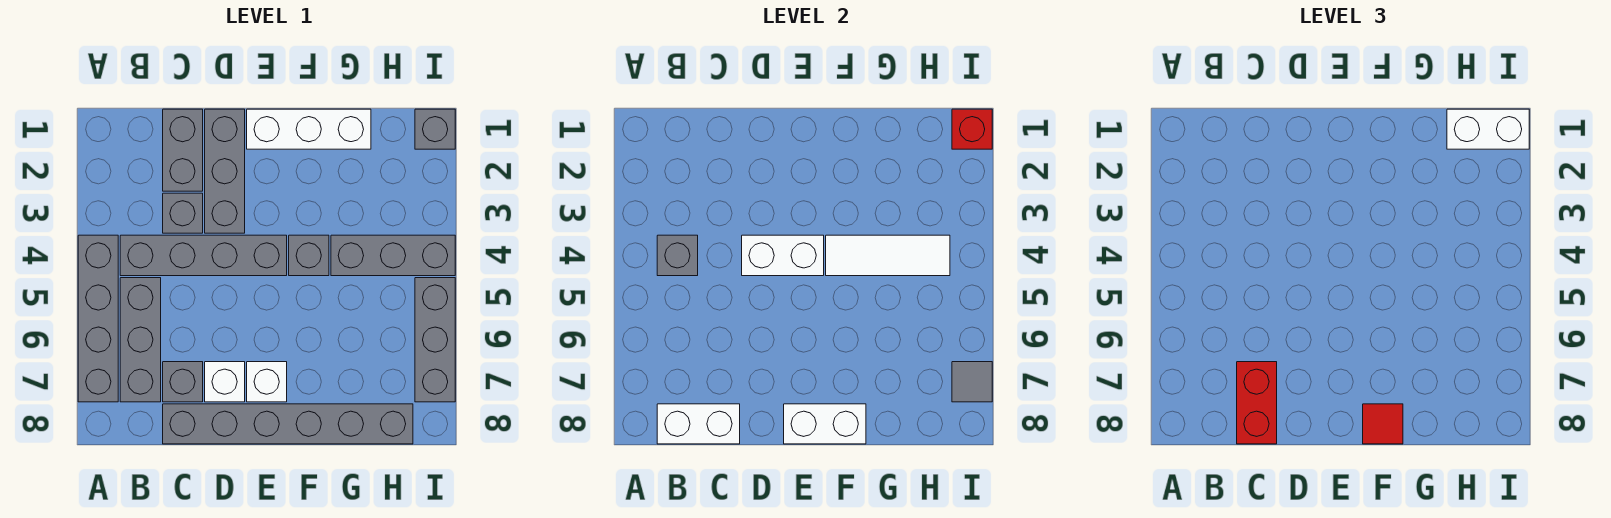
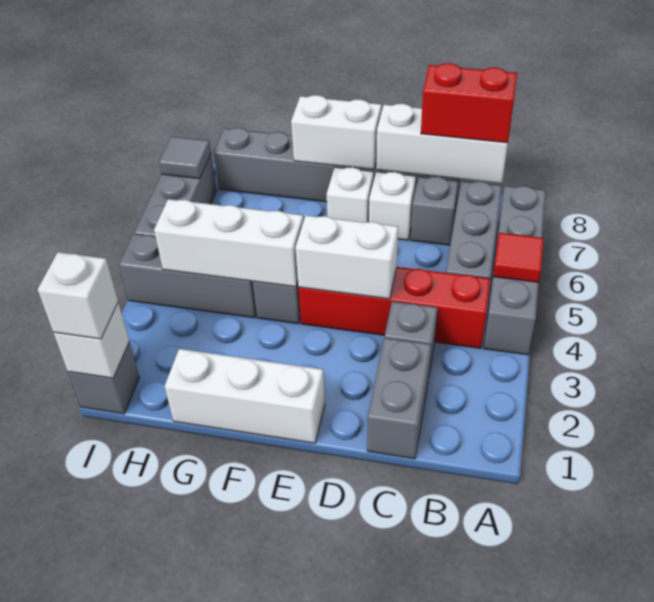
grey brick B4:E4 level 1 -> red brick B4:E4 level 1
grey brick B4 level 2 -> none
white brick B8:C8 level 2 -> white brick B8:D8 level 2
red brick C7:C8 level 3 -> red brick B8:C8 level 3
grey brick D1:D3 level 1 -> none
white tile F4:H4 level 2 -> white brick F4:H4 level 2
red tile F8 level 3 -> red tile A5 level 2
white brick H1:I1 level 3 -> white brick I1 level 3
red brick I1 level 2 -> white brick I1 level 2

